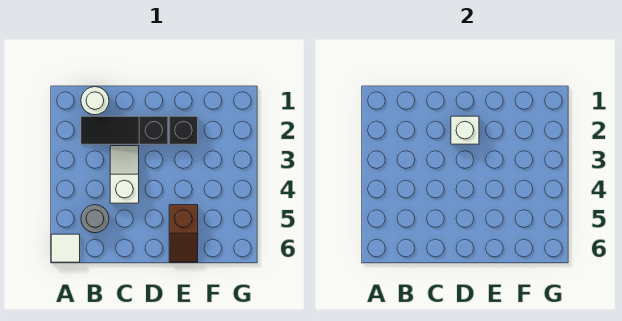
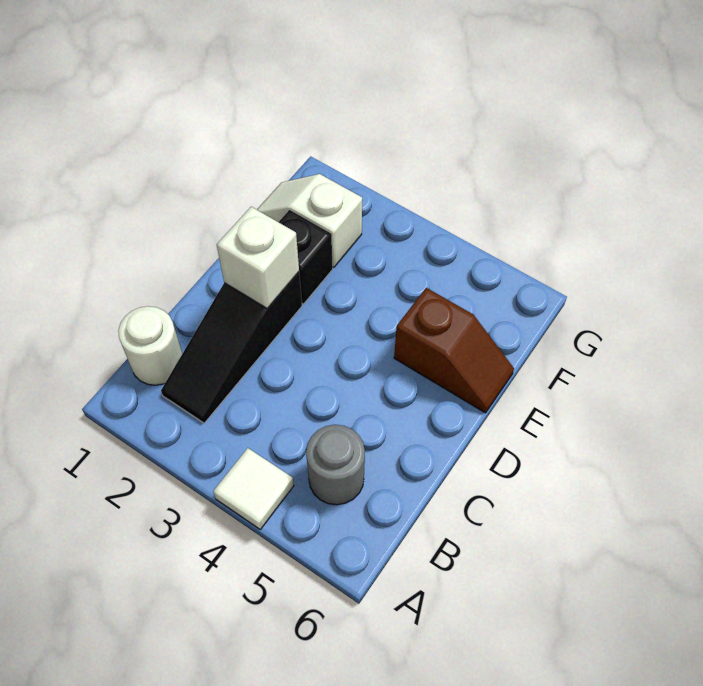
white tile A6 level 1 -> white tile A4 level 1
white slope C3:C4 level 1 top 4 -> white slope F1:F2 level 1 top 2

